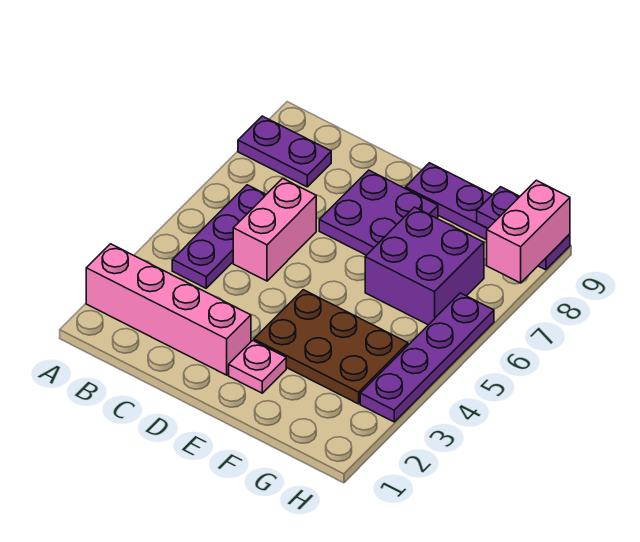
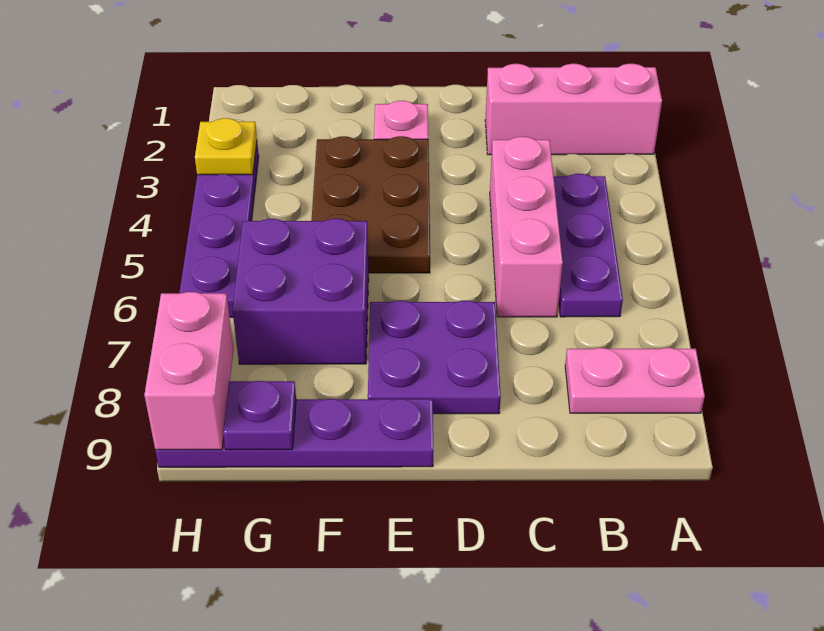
pink brick A2:D2 level 1 -> pink brick A2:C2 level 1
purple plate A8:B8 level 1 -> pink plate A8:B8 level 1
pink brick C5:C6 level 1 -> pink brick C4:C6 level 1
brown plate E3:G4 level 1 -> brown plate E3:F5 level 1
none -> yellow plate H3 level 2

